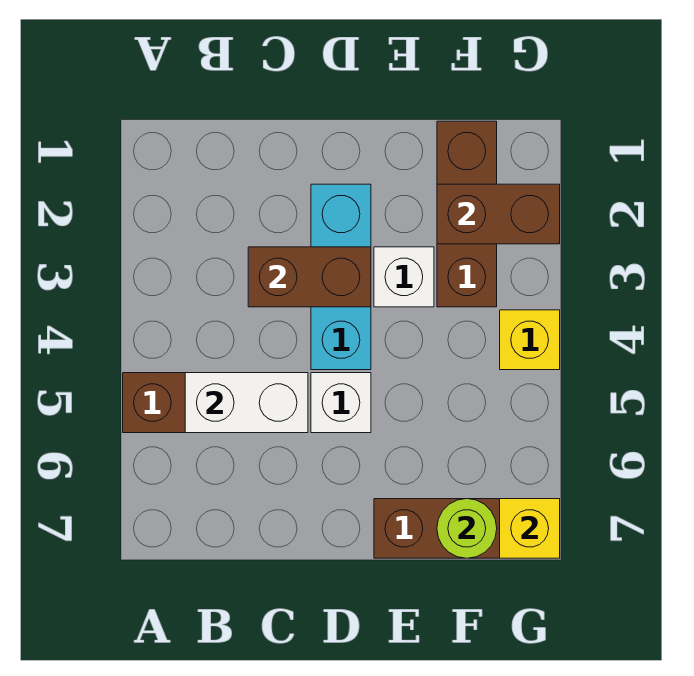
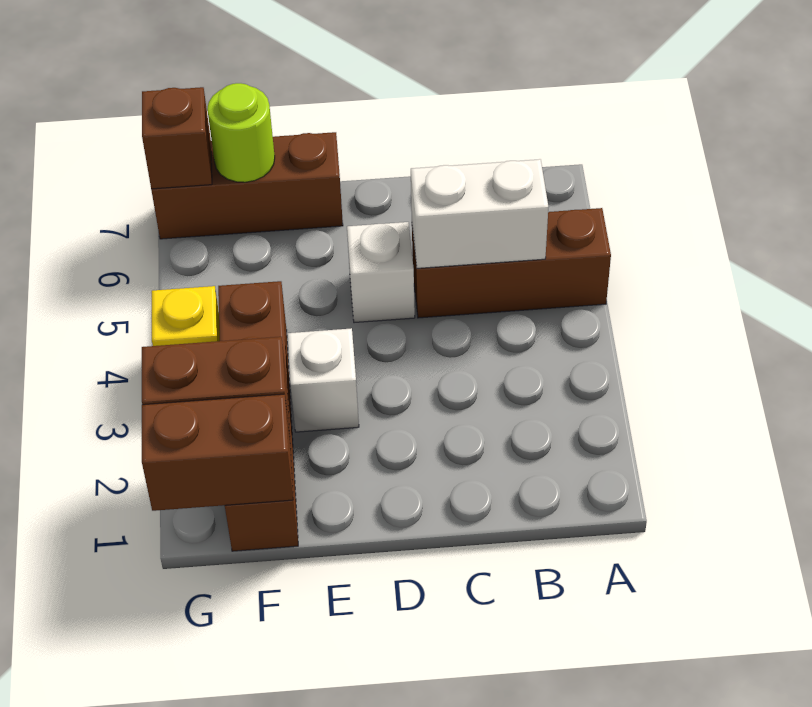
brown brick C3:D3 level 2 -> brown brick F1:G1 level 2
cyan brick D2:D4 level 1 -> none
brown brick F1:F3 level 1 -> brown brick F1:F4 level 1
yellow brick G7 level 2 -> brown brick G7 level 2

